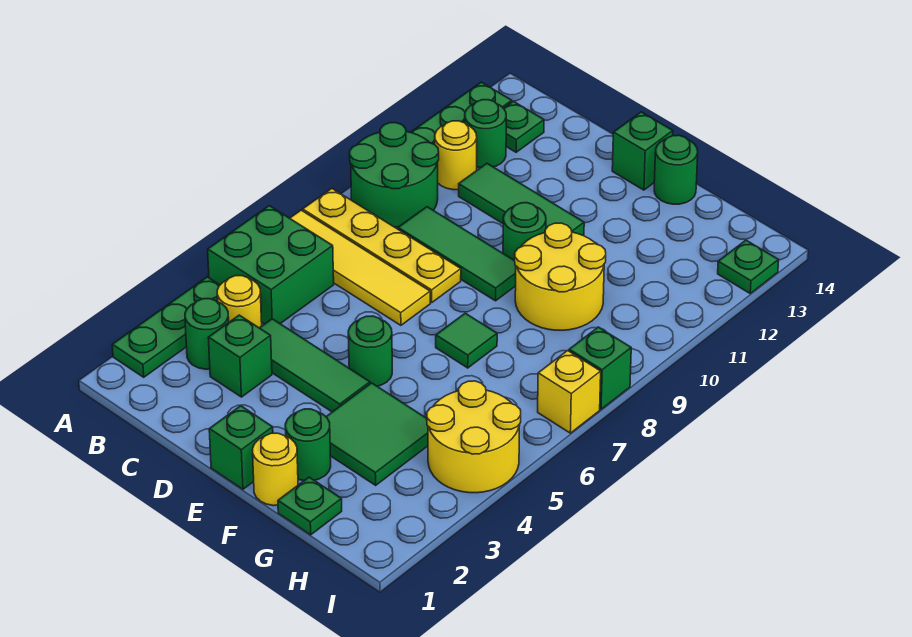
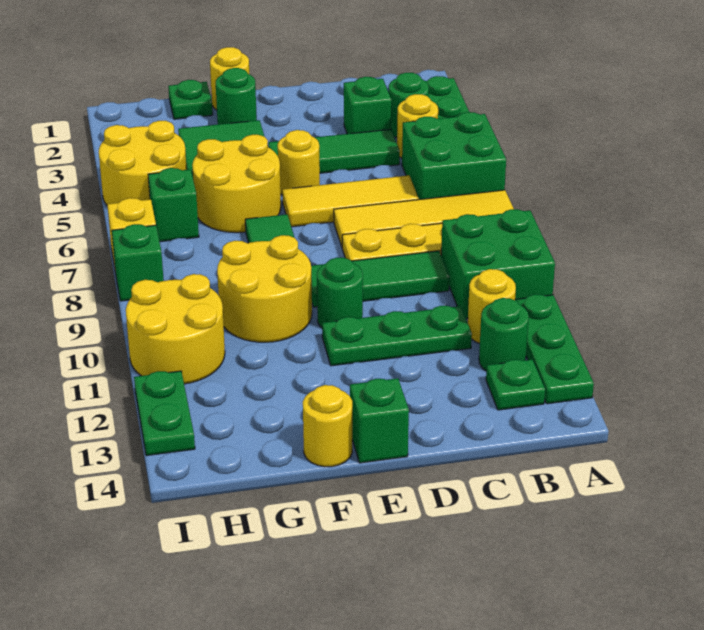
green round brick A9:B10 level 1 -> green brick A9:B10 level 1
none -> yellow tile C6:E6 level 1
green tile C11:E11 level 1 -> green plate C11:E11 level 1
green brick E1 level 1 -> green brick H6 level 1
green round brick E5 level 1 -> yellow round brick E5 level 1
none -> yellow round brick F5:G6 level 1
green round brick F14 level 1 -> yellow round brick F14 level 1
none -> yellow round brick H10:I11 level 1
green plate I13 level 1 -> green plate I12:I13 level 1

